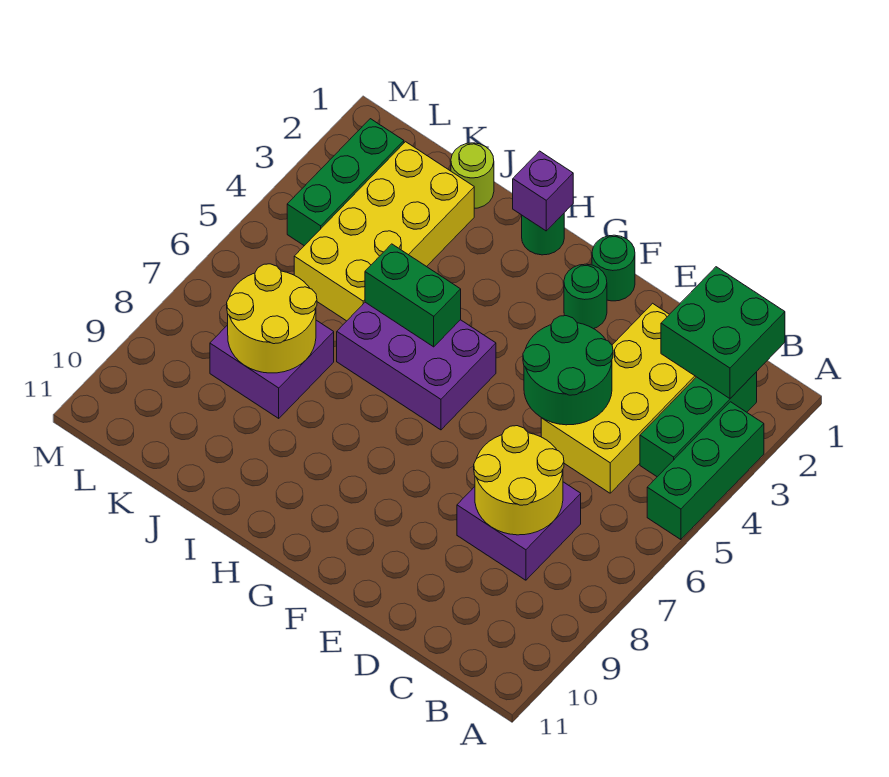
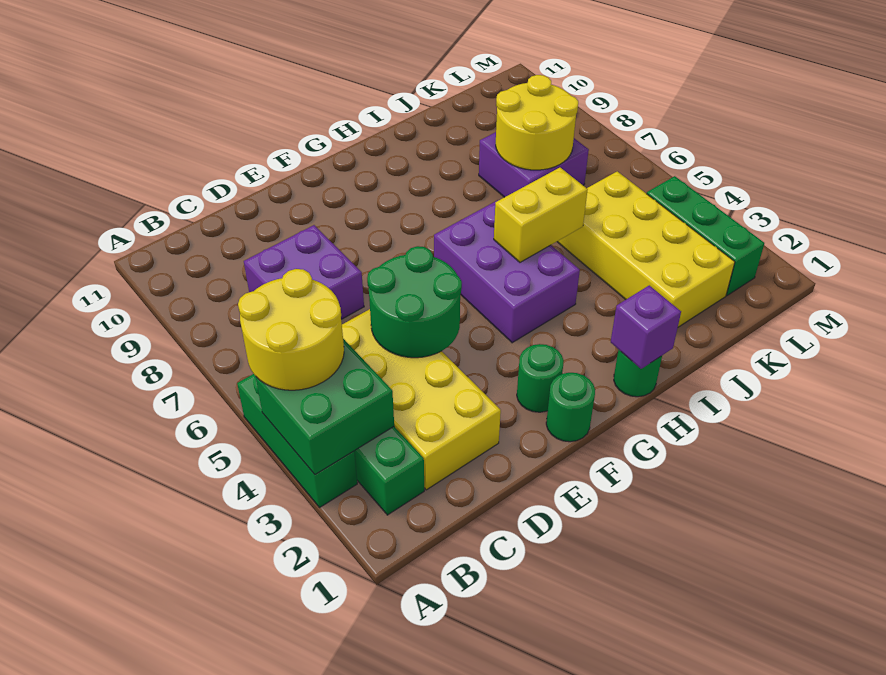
green brick B1:C2 level 2 -> green brick A3:B4 level 2
yellow round brick C7:D8 level 2 -> yellow round brick A4:B5 level 3
purple brick G5:I6 level 1 -> purple brick G4:H6 level 1
green brick H5:I5 level 2 -> yellow brick H5:I5 level 2
lime round brick J1 level 1 -> none

